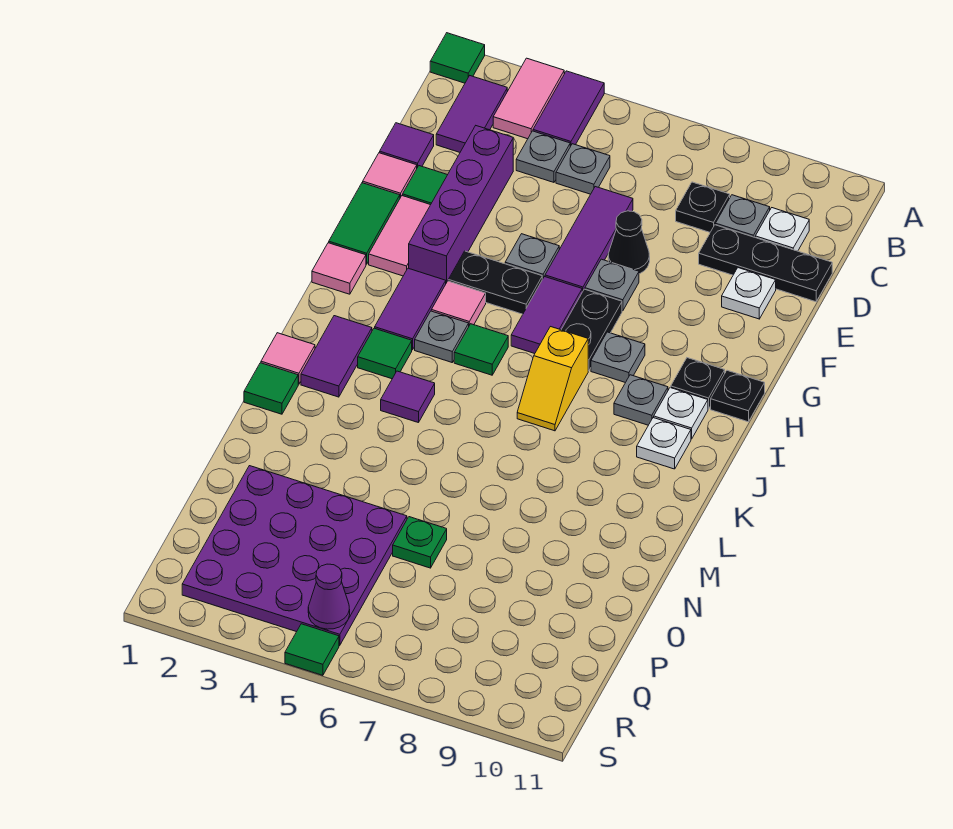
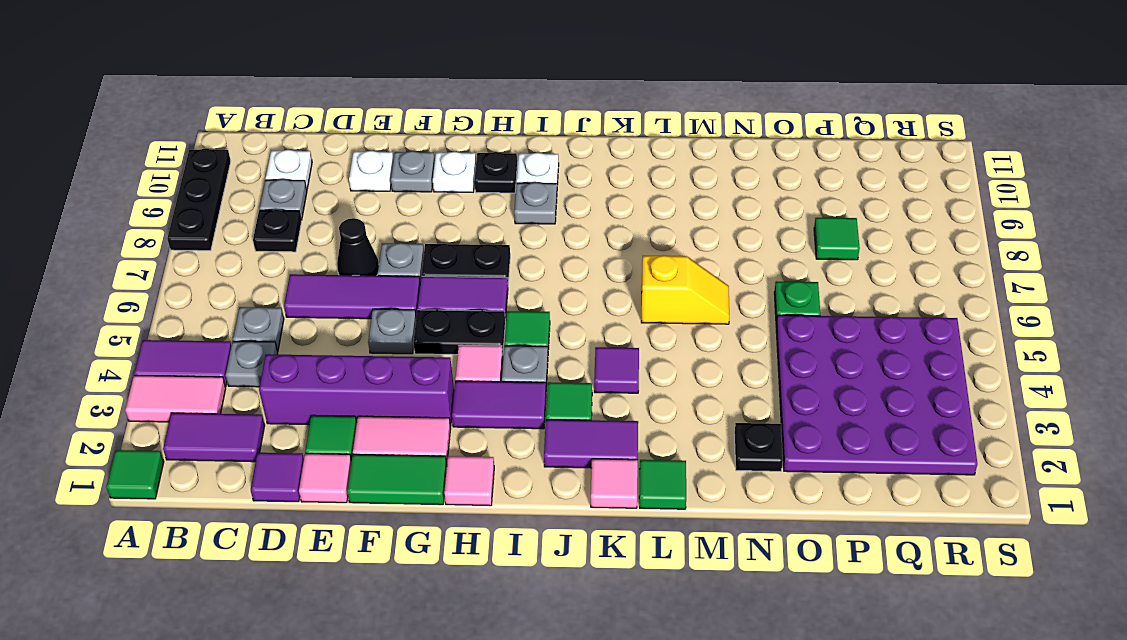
black plate D9:D11 level 1 -> black plate A8:A10 level 1
black plate G4:G5 level 1 -> black plate G5:H5 level 1
grey plate H8 level 1 -> grey plate F10 level 1
black plate H11 level 1 -> black plate N2 level 1
yellow slope I7:J7 level 1 top I -> yellow slope L6:M6 level 1 top L
white plate J10 level 1 -> white plate G10 level 1
purple cone R5 level 2 -> none
green tile S5 level 1 -> green tile P8 level 1

